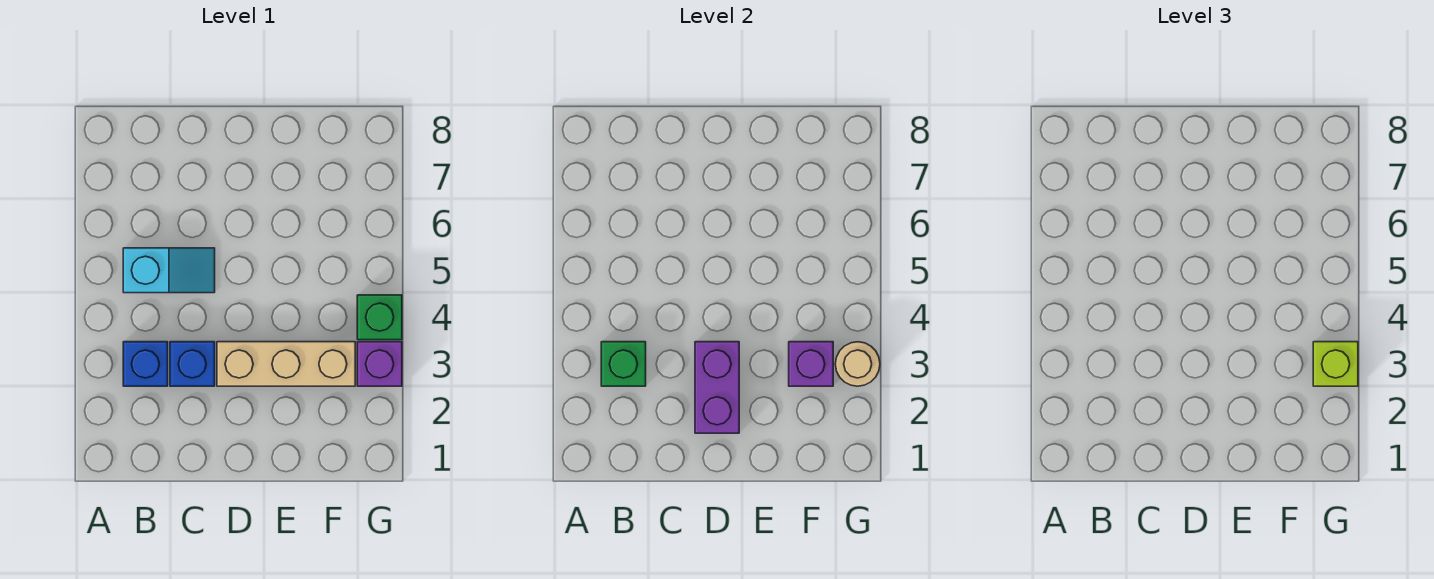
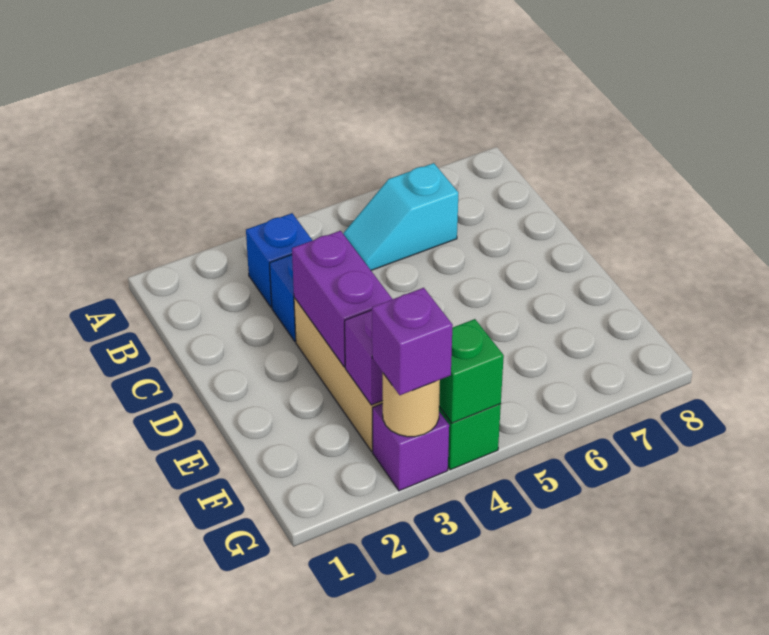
green brick B3 level 2 -> green brick G4 level 2
cyan slope B5:C5 level 1 top B -> cyan slope B5:B6 level 1 top 6
purple brick D2:D3 level 2 -> purple brick D3:E3 level 2
lime brick G3 level 3 -> purple brick G3 level 3

